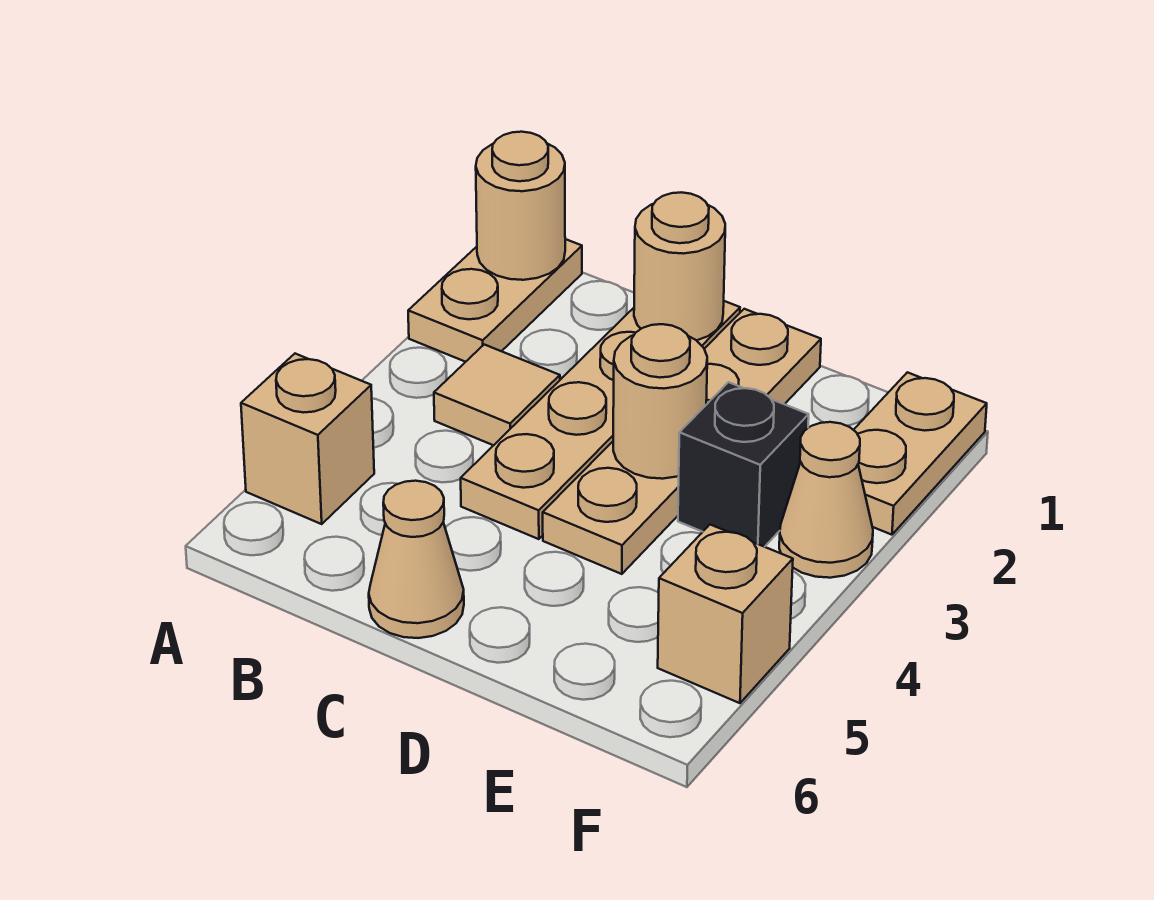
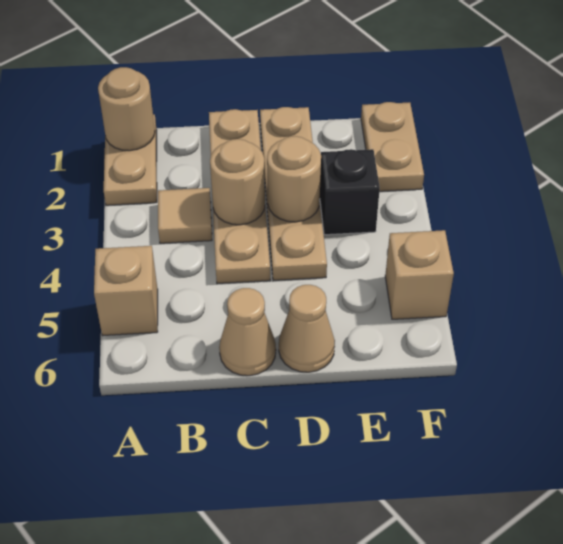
tan round brick C1 level 2 -> tan round brick C3 level 2
tan cone F3 level 1 -> tan cone D6 level 1

